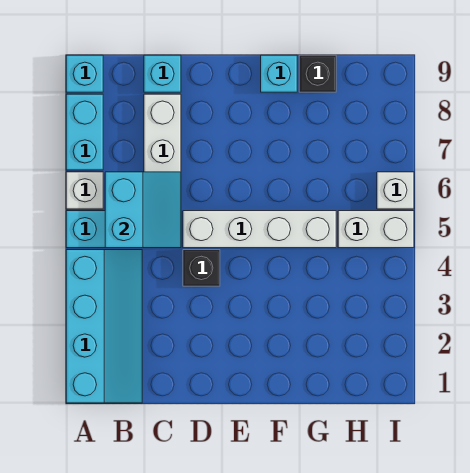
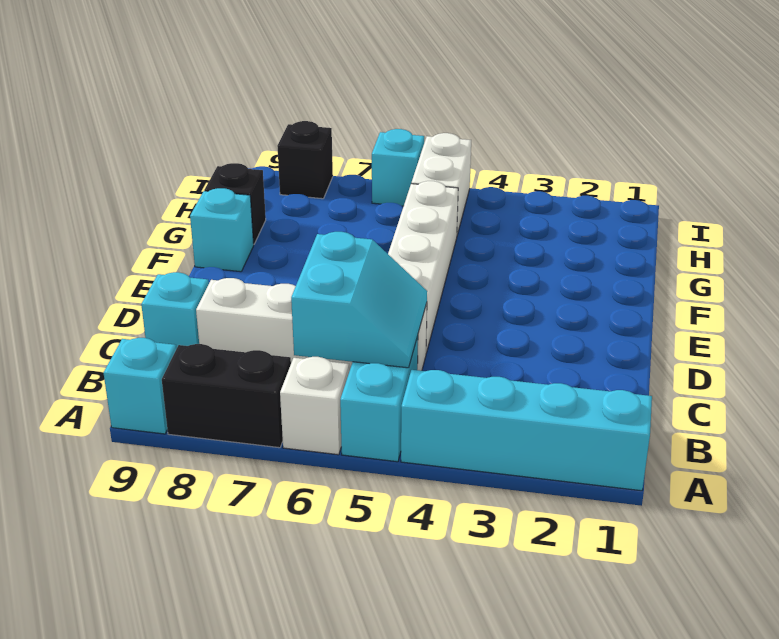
cyan brick A7:A8 level 1 -> black brick A7:A8 level 1
cyan slope B5:C6 level 2 top B -> cyan slope B5:C6 level 2 top 6
black brick D4 level 1 -> black brick I8 level 1
white brick I6 level 1 -> cyan brick I6 level 1

